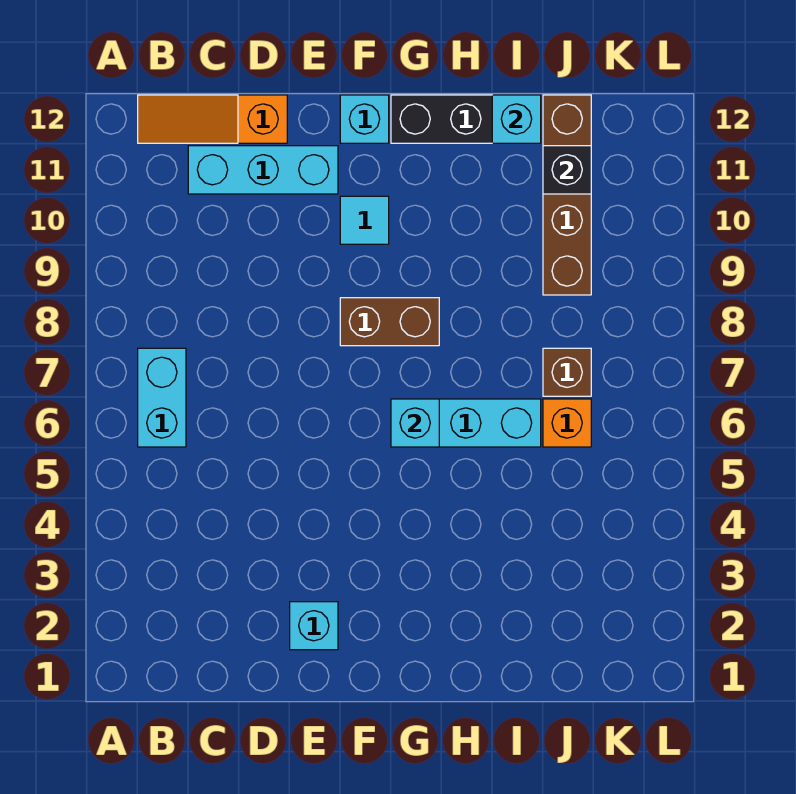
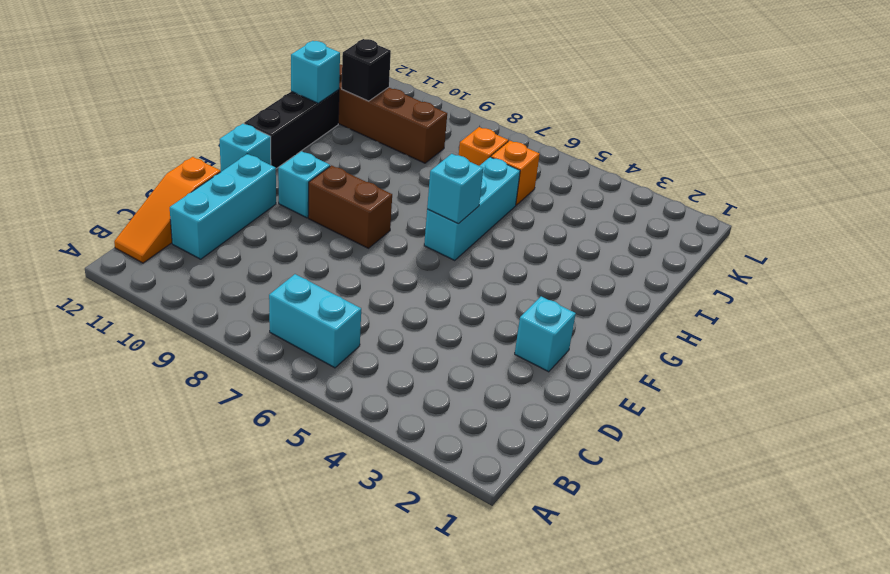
brown brick F8:G8 level 1 -> brown brick F8:F9 level 1
cyan tile F10 level 1 -> cyan brick F10 level 1
brown brick J7 level 1 -> orange brick J7 level 1

